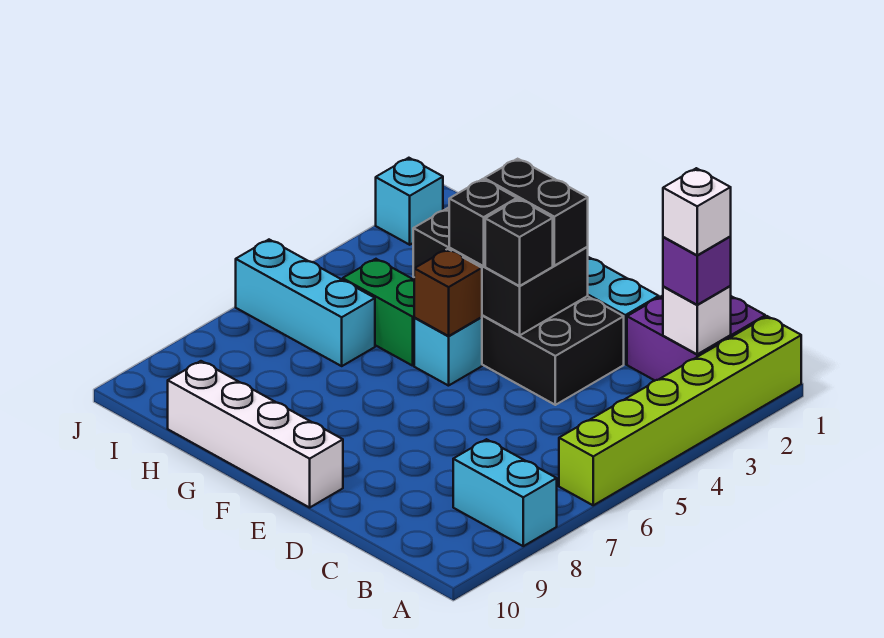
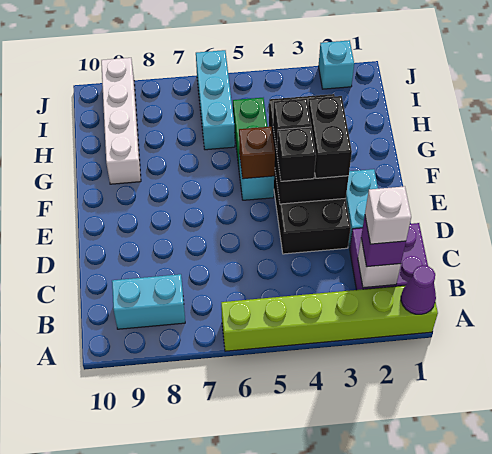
none -> purple cone A1 level 2
cyan brick A8:B8 level 1 -> cyan brick B8:B9 level 1
white brick E10:H10 level 1 -> white brick G9:J9 level 1

